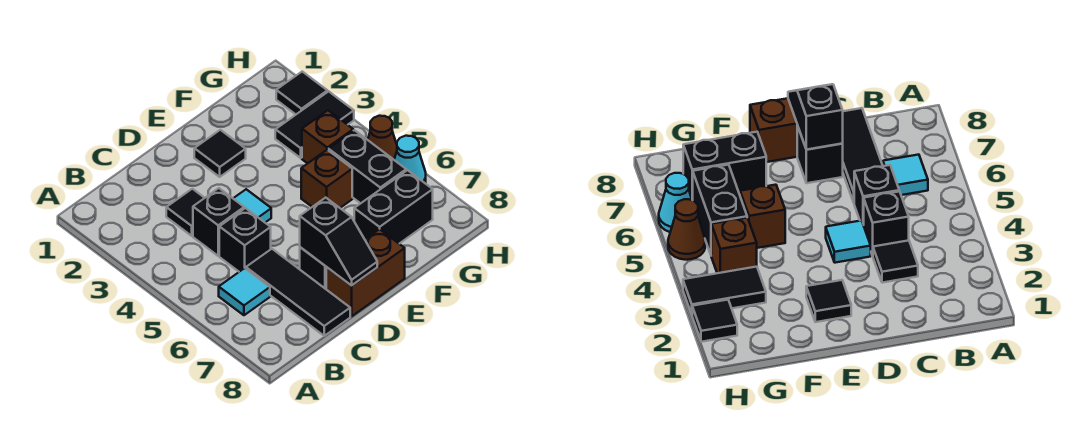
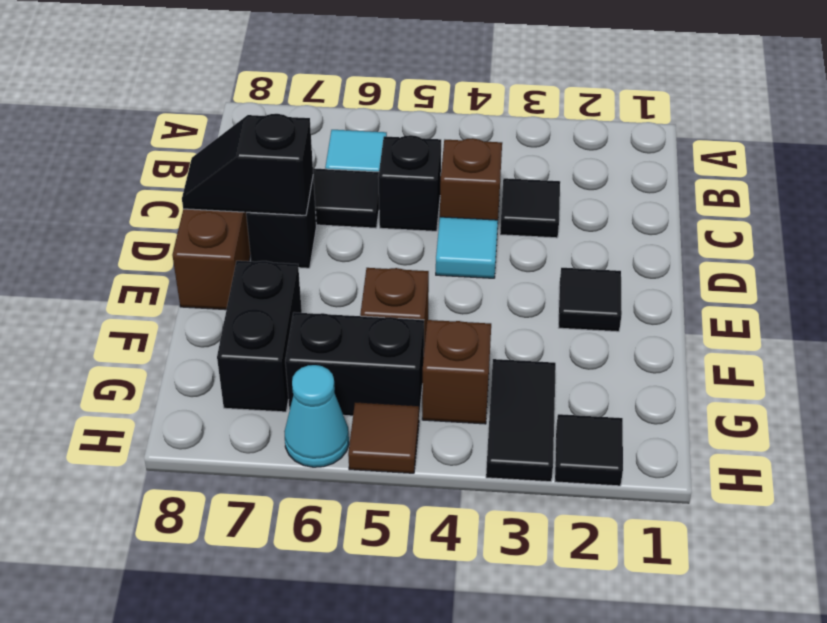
black brick C4 level 1 -> brown brick C4 level 1
brown cone H5 level 1 -> brown tile H5 level 1

